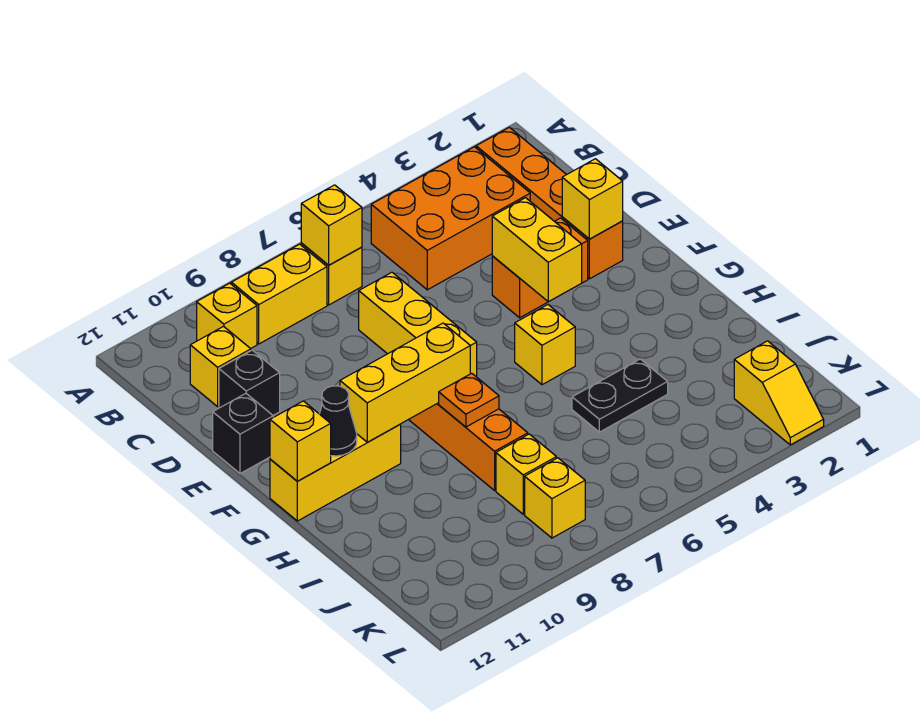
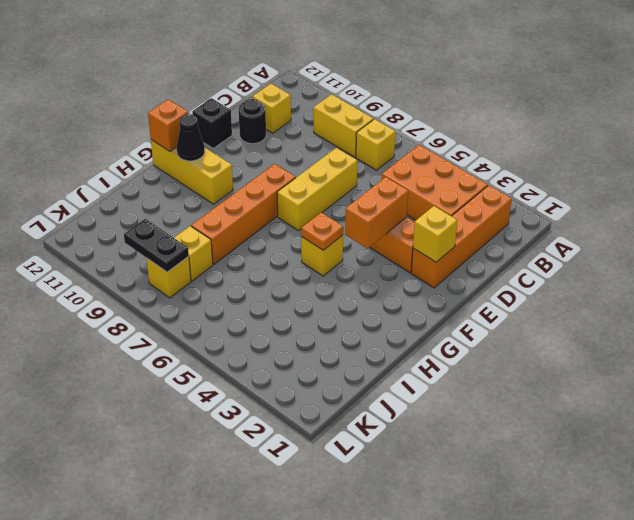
yellow brick B7 level 2 -> none
yellow brick B10 level 1 -> none
black brick D11 level 1 -> black round brick D11 level 1
yellow brick E4:F4 level 2 -> orange brick E4:F4 level 2
yellow brick G8:G10 level 2 -> none
yellow brick G12 level 2 -> orange brick G12 level 2
orange plate H8 level 2 -> orange plate G5 level 2
black plate I4:I5 level 1 -> black plate K8:K9 level 2
yellow slope K2:L2 level 1 top K -> none

